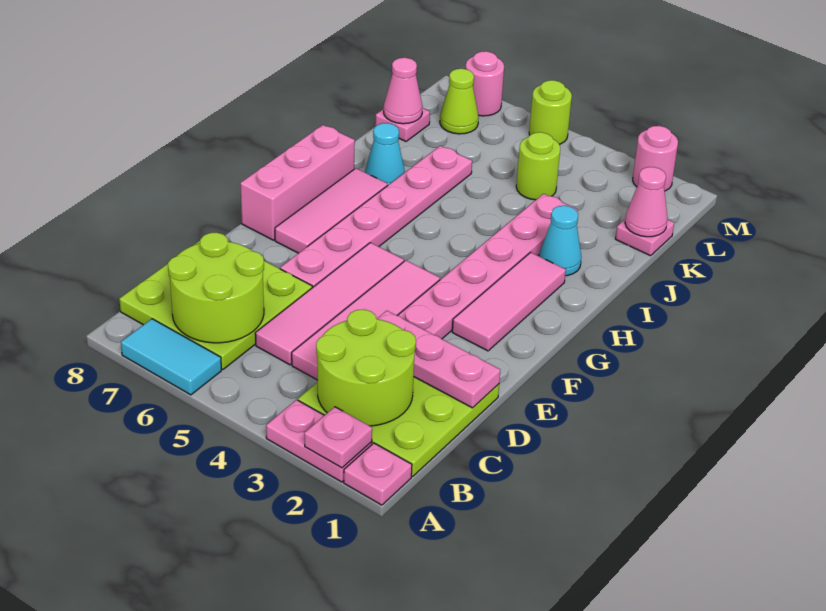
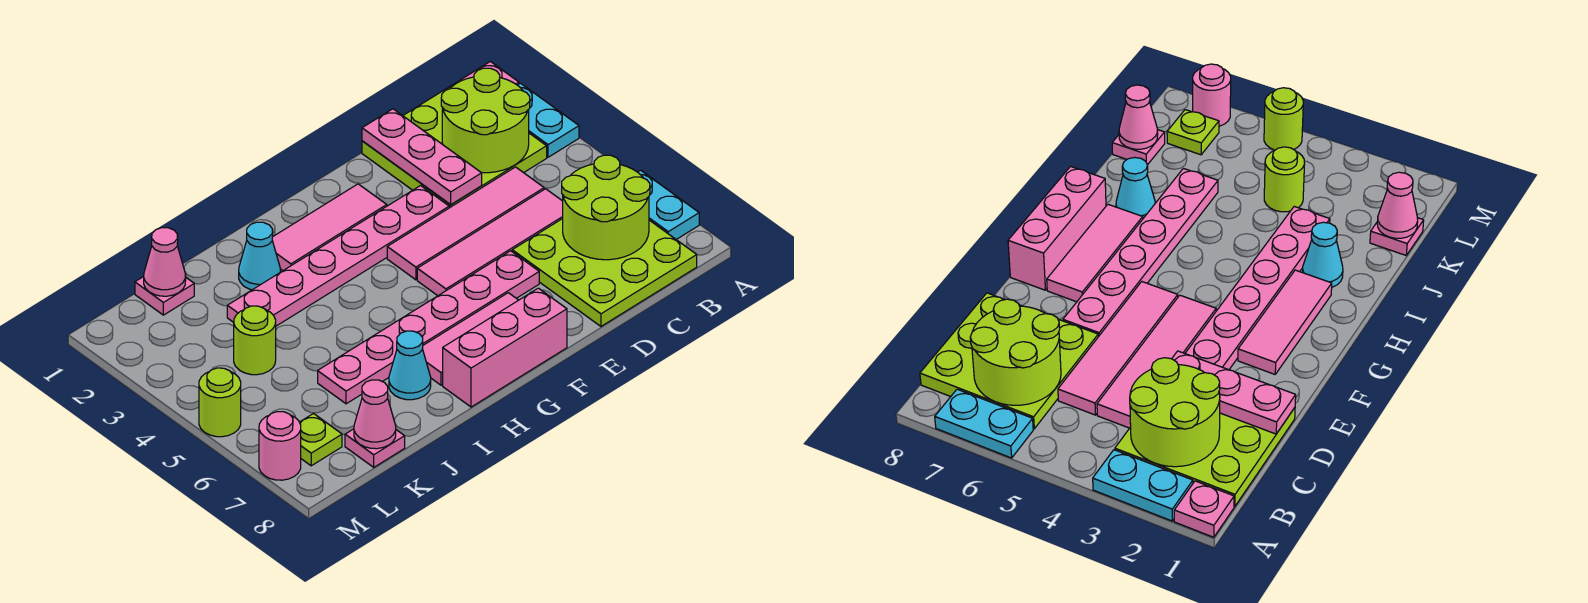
pink plate A2:A3 level 1 -> cyan plate A2:A3 level 1
pink plate A2 level 2 -> none
cyan tile A6:A7 level 1 -> cyan plate A6:A7 level 1
lime cone L7 level 1 -> lime plate L7 level 1
pink round brick M2 level 1 -> none

